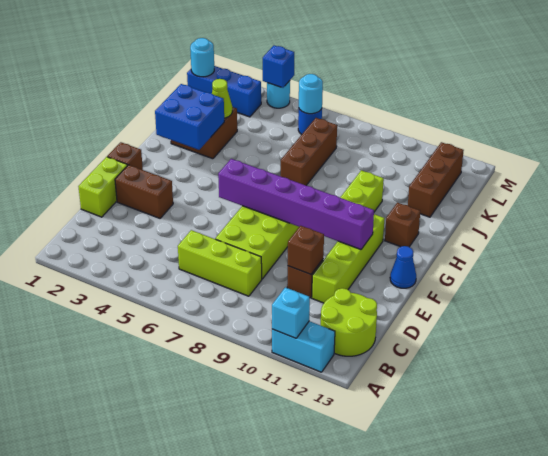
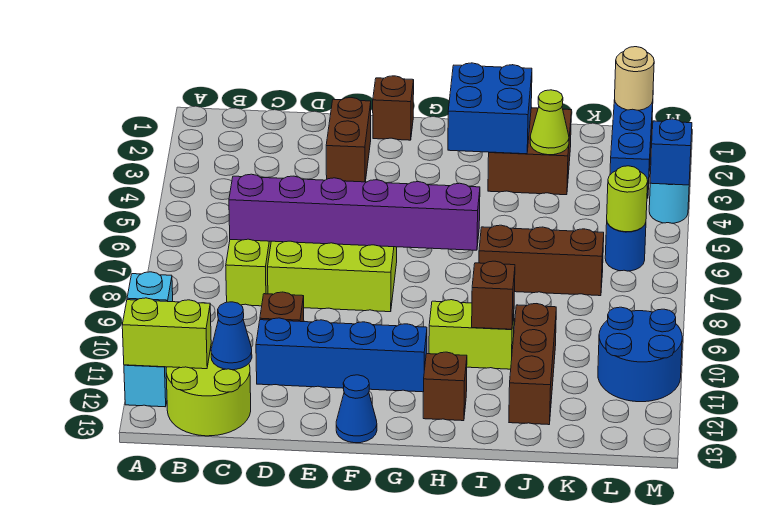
none -> blue cone C12 level 2
lime brick D1:E1 level 1 -> lime brick A12:B12 level 2
brown brick D10 level 2 -> brown brick I10 level 2
lime brick D11:G11 level 1 -> blue brick D11:G11 level 1
purple brick F6:F11 level 2 -> purple brick C7:H7 level 2
brown brick J12:L12 level 1 -> brown brick J10:J12 level 1
cyan round brick L1 level 2 -> tan round brick L1 level 2
cyan round brick L6 level 2 -> lime round brick L6 level 2
none -> blue round brick L10:M11 level 1

